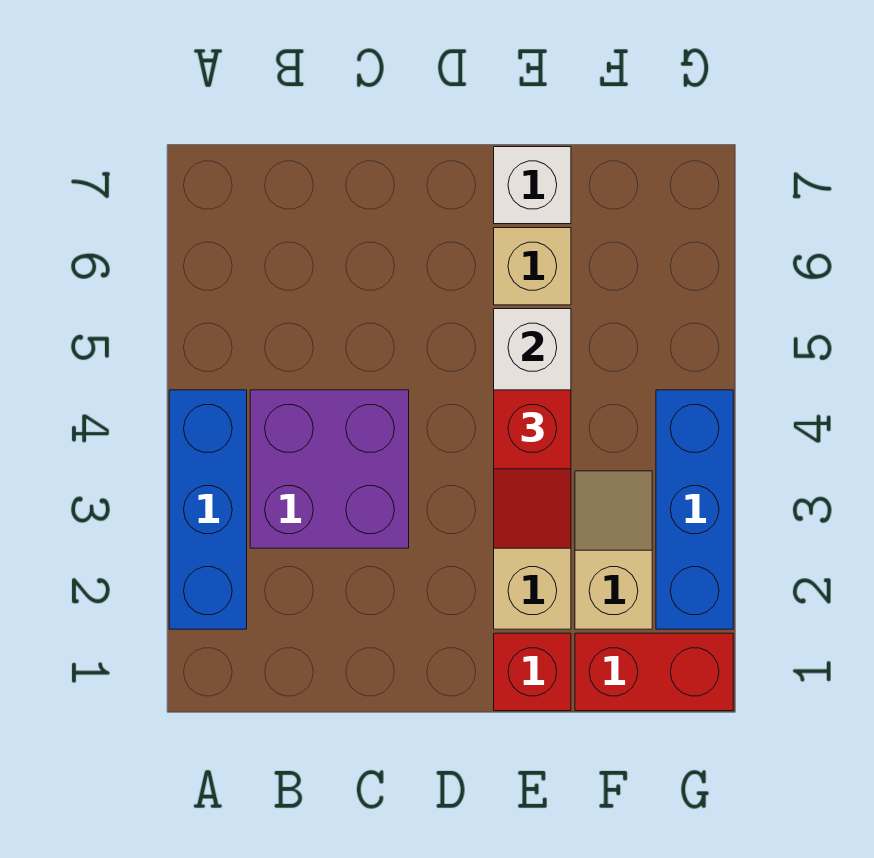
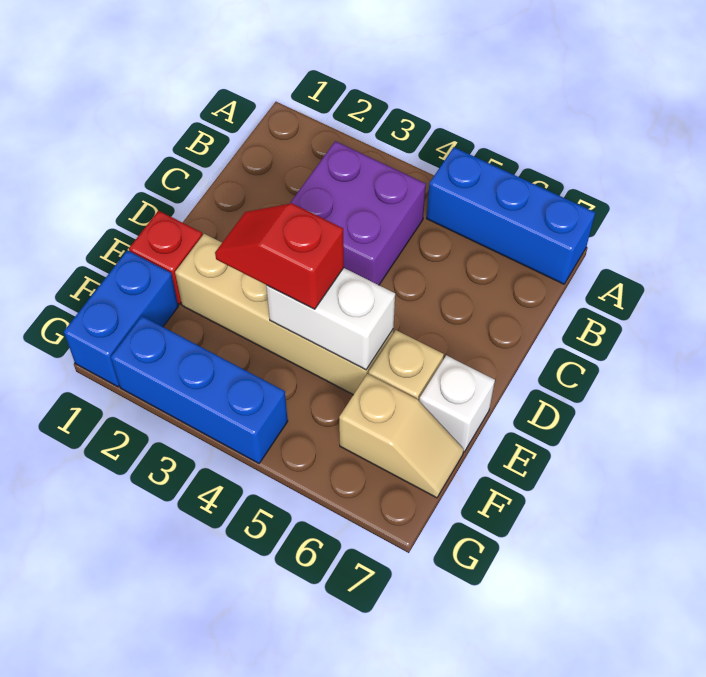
blue brick A2:A4 level 1 -> blue brick A5:A7 level 1
red brick F1:G1 level 1 -> blue brick F1:G1 level 1
tan slope F2:F3 level 1 top 2 -> tan slope F6:F7 level 1 top 6

